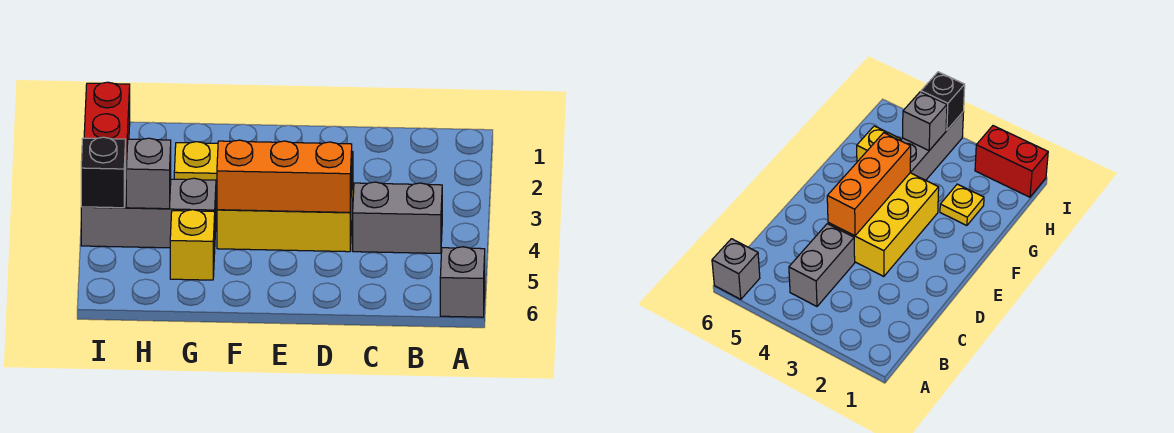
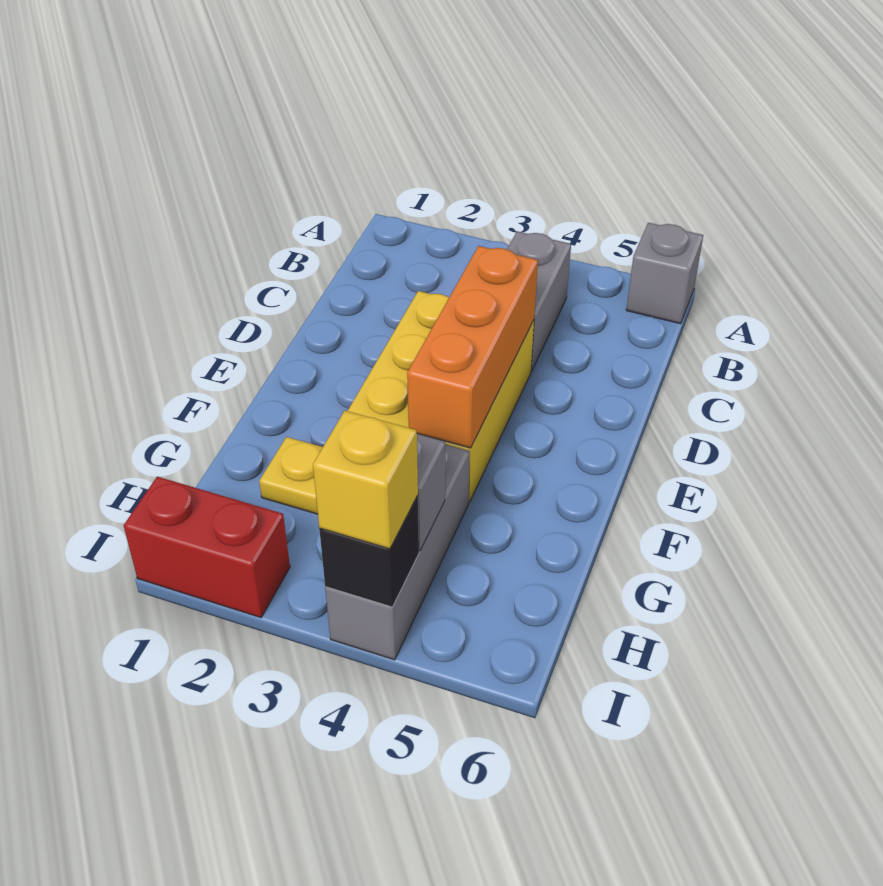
yellow brick G5 level 1 -> yellow brick I4 level 3

